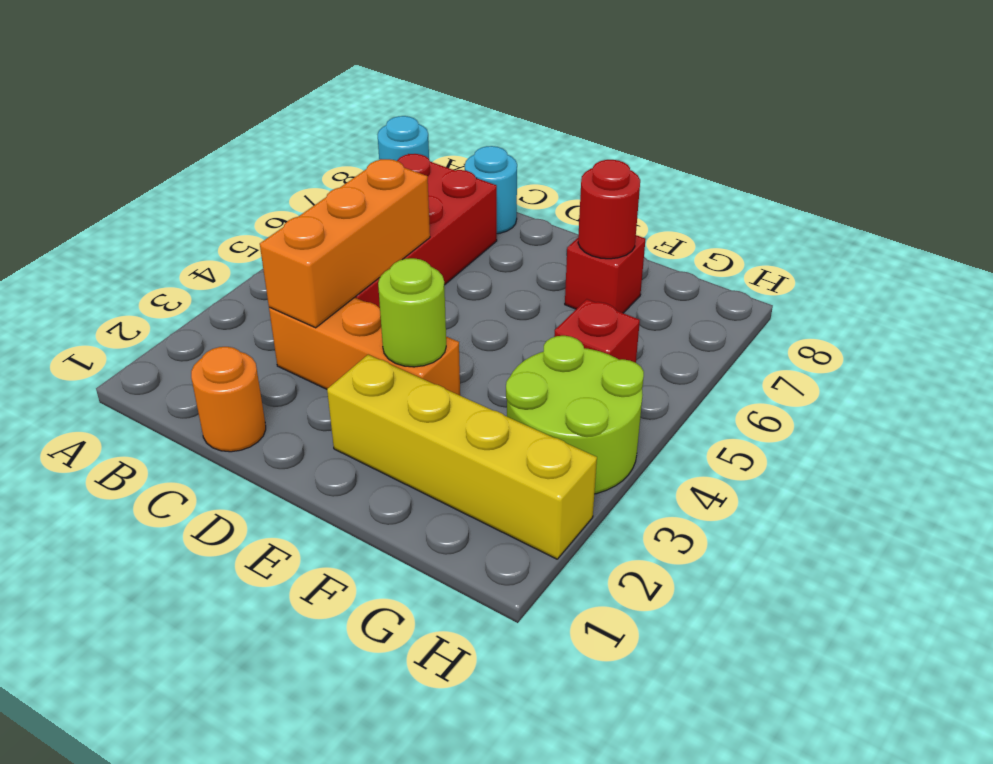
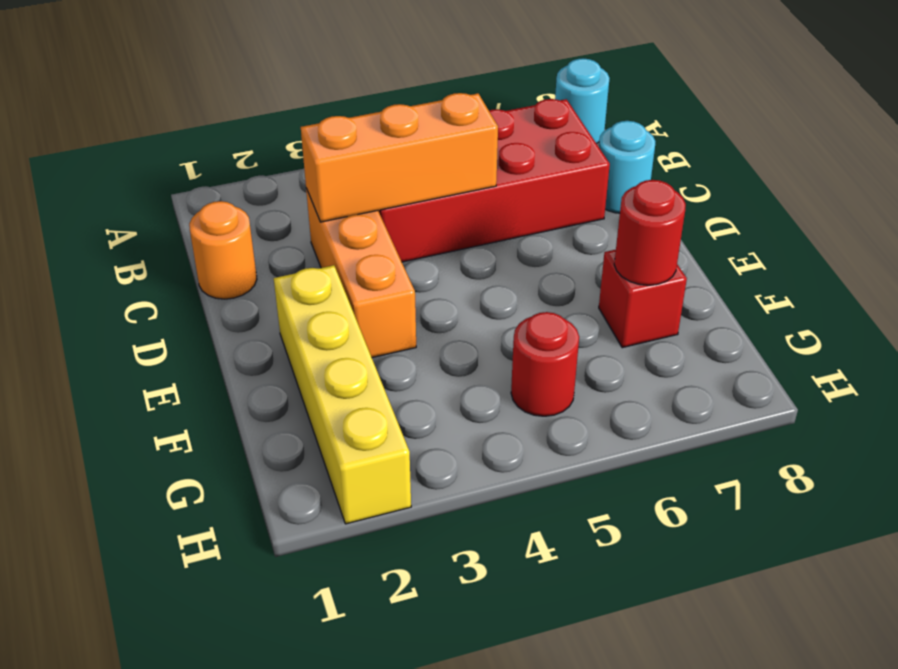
lime round brick E3 level 2 -> none
lime round brick G3:H4 level 1 -> none
red brick G5 level 1 -> red round brick G5 level 1

